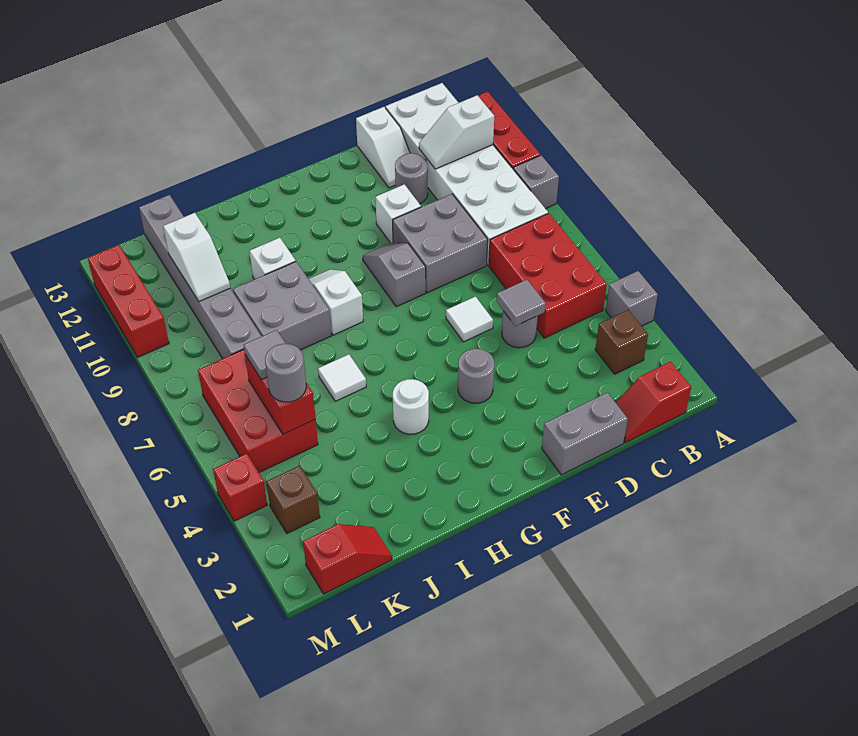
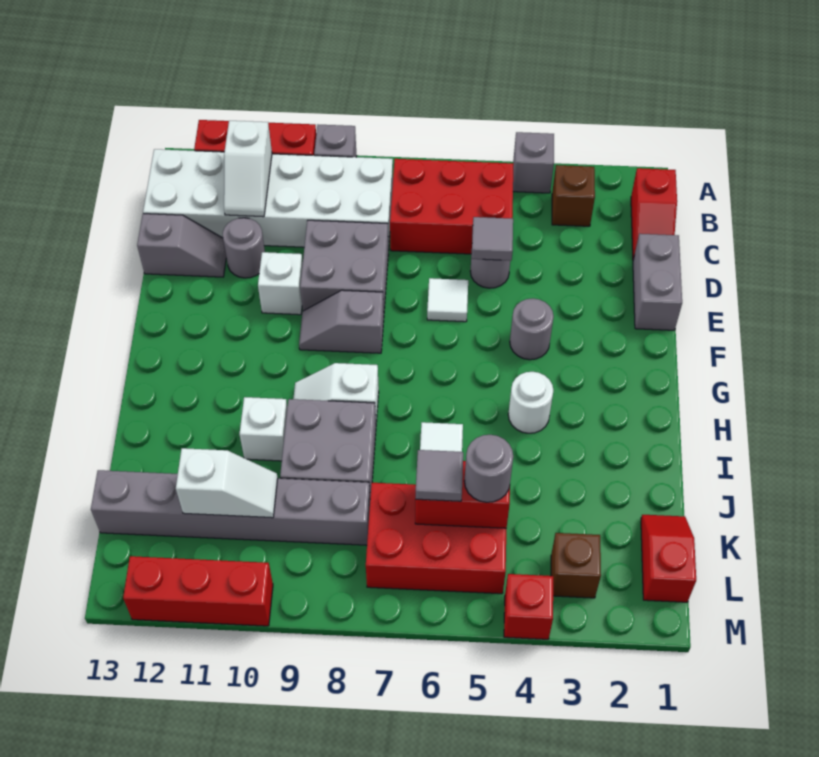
white slope D12:D13 level 1 top 13 -> grey slope D12:D13 level 1 top 13

